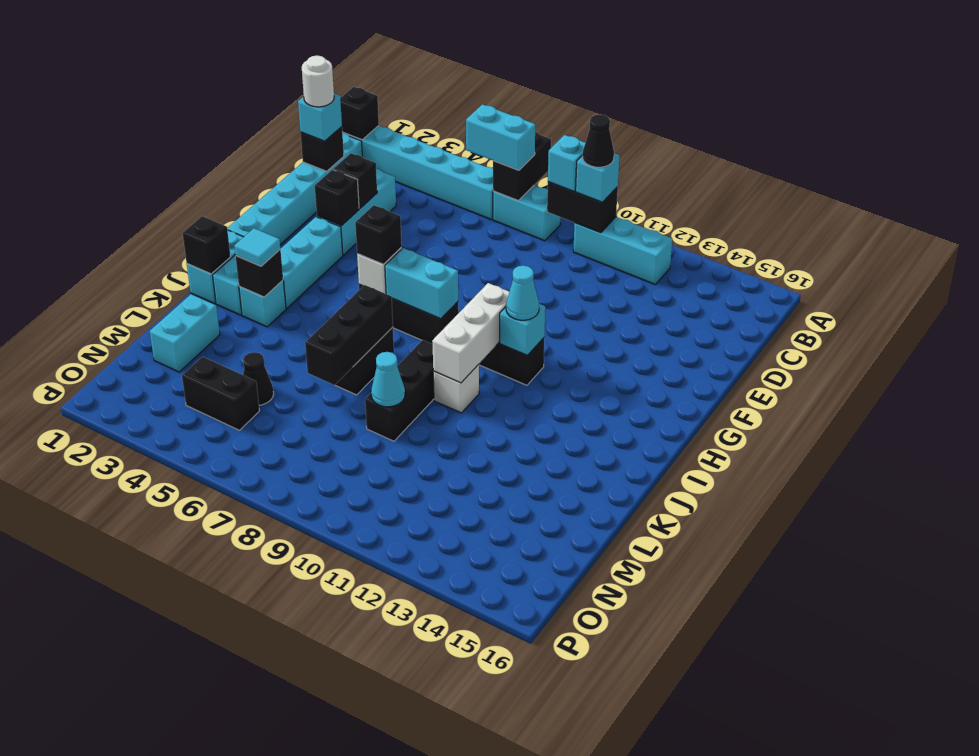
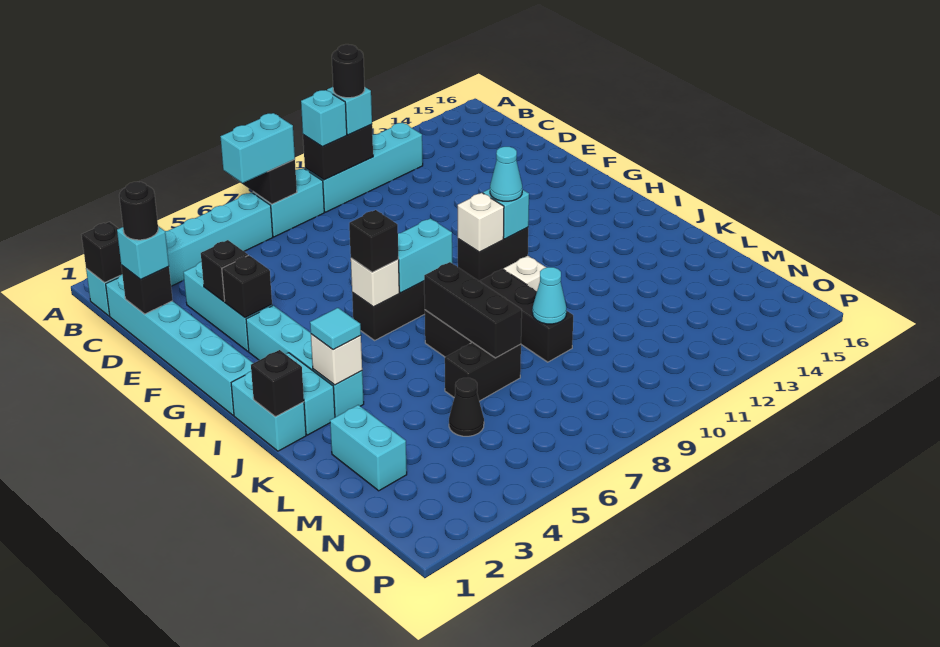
cyan brick B10:B12 level 1 -> cyan brick B9:B12 level 1
black cone B10 level 4 -> black round brick B10 level 4
white round brick D1 level 4 -> black round brick D1 level 4
white brick H10:J10 level 2 -> white brick H10 level 2
black brick J3 level 2 -> white brick J3 level 2
black brick N4:N5 level 1 -> black brick L6:L7 level 1

